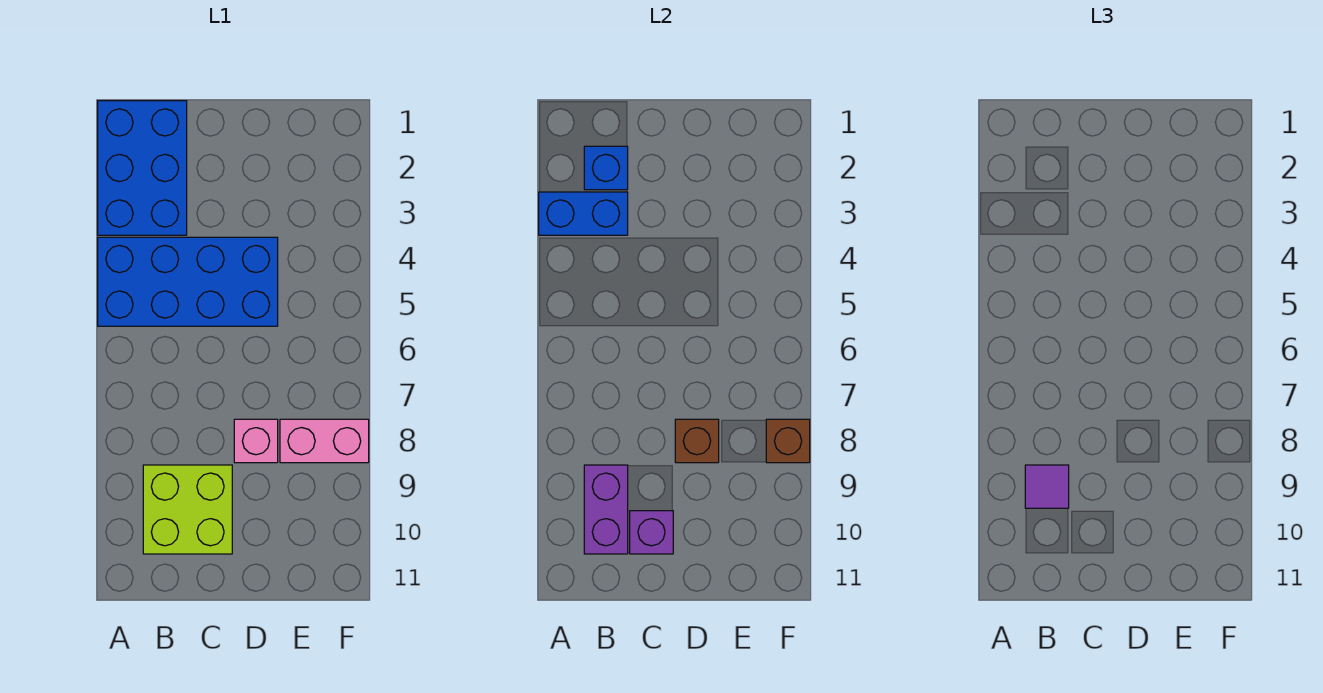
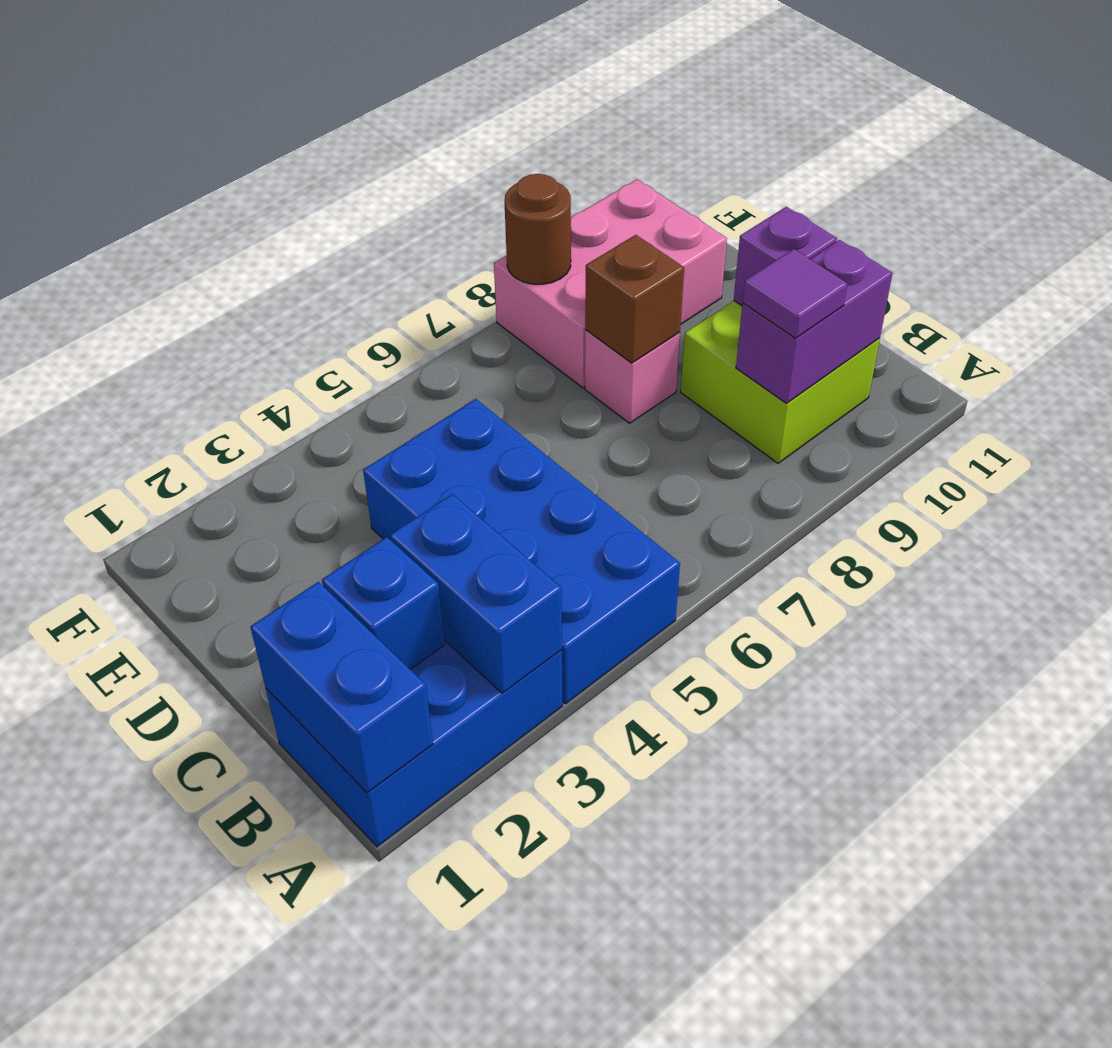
none -> blue brick A1:B1 level 2
pink brick E8:F8 level 1 -> pink brick E8:F10 level 1
brown brick F8 level 2 -> brown round brick F8 level 2

